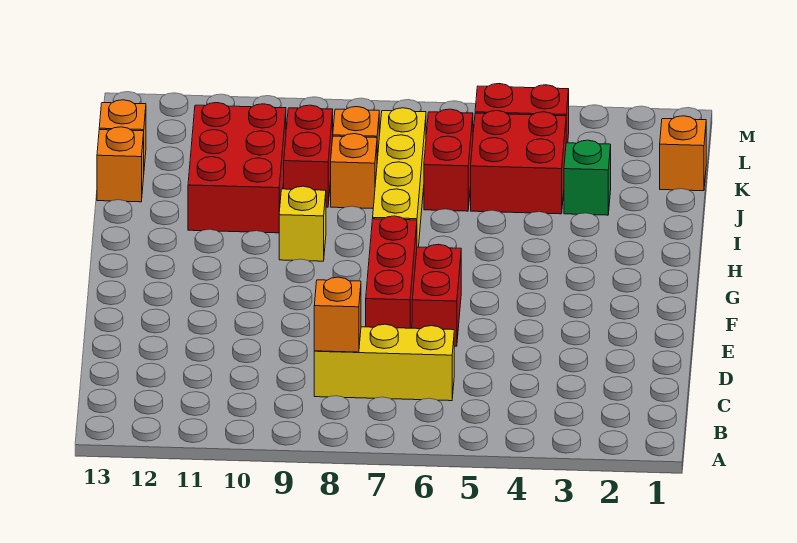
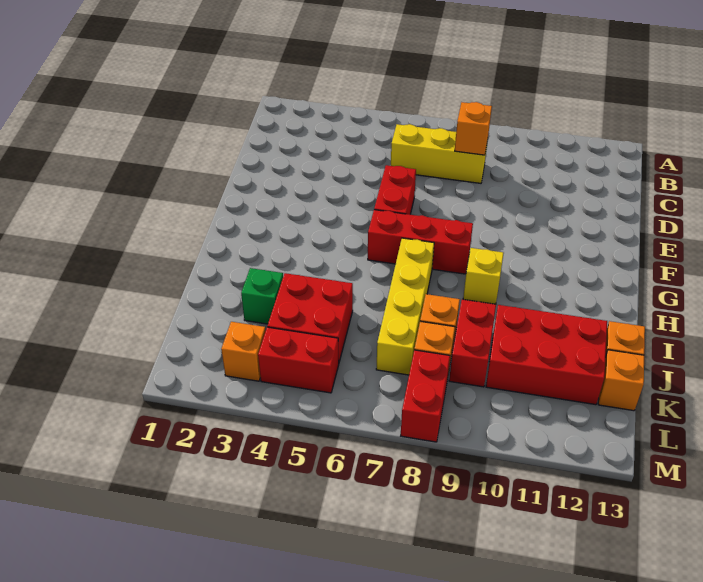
red brick E7:G7 level 1 -> red brick G6:G8 level 1
red brick I10:K11 level 1 -> red brick J10:K12 level 1
red brick J6:K6 level 1 -> red brick L8:M8 level 1
orange brick K1 level 1 -> orange brick L3 level 1

